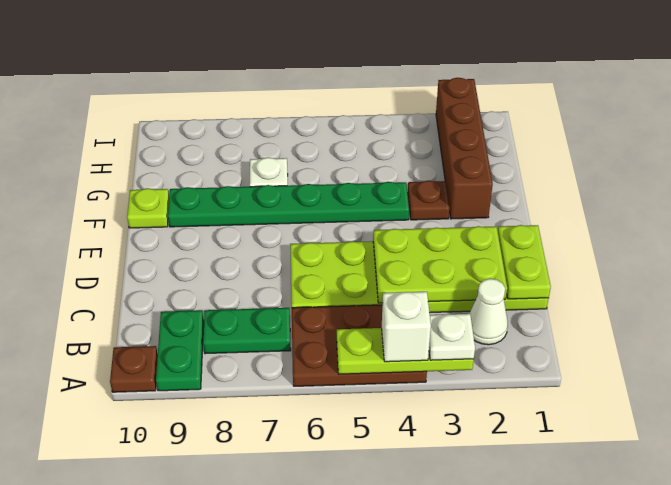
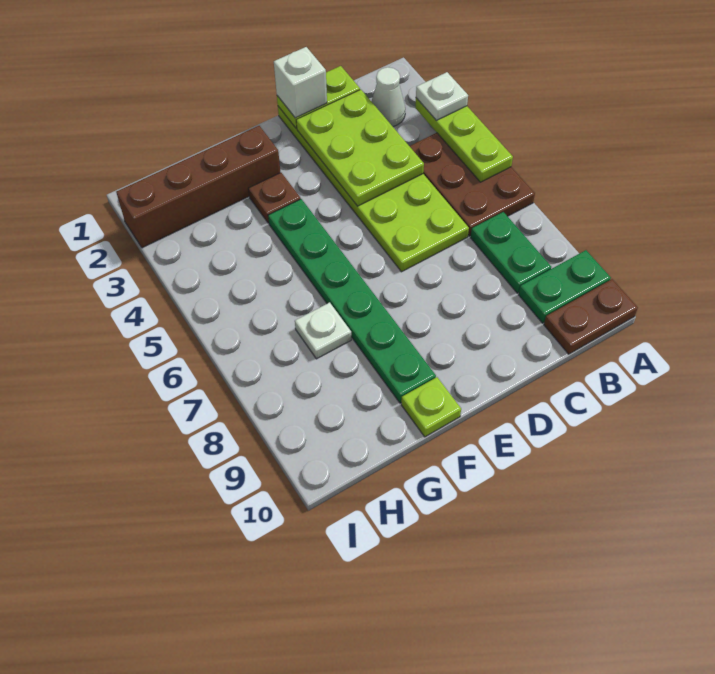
white brick A4 level 3 -> white brick D1 level 3
brown plate A10 level 1 -> brown plate A10:B10 level 1

